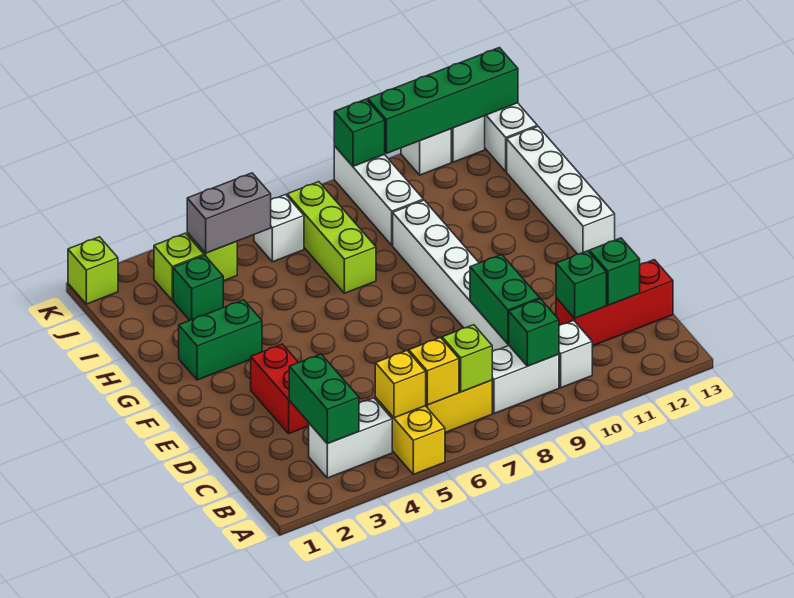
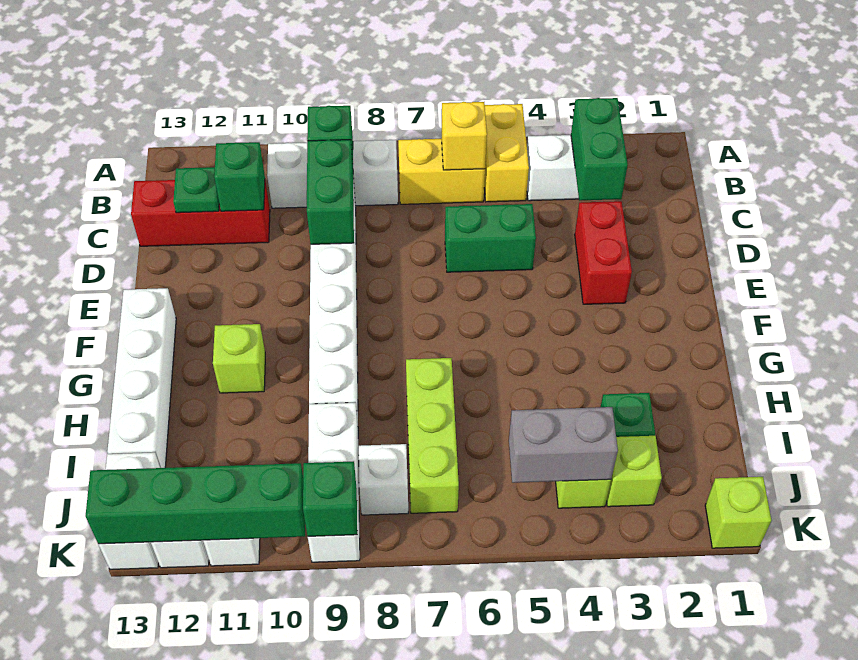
yellow brick B5 level 2 -> none
lime brick B7 level 2 -> lime brick G11 level 1
green brick C12 level 2 -> green plate C12 level 2
green brick G2:G3 level 1 -> green brick D5:D6 level 1
white brick J6 level 1 -> white brick J8 level 1

